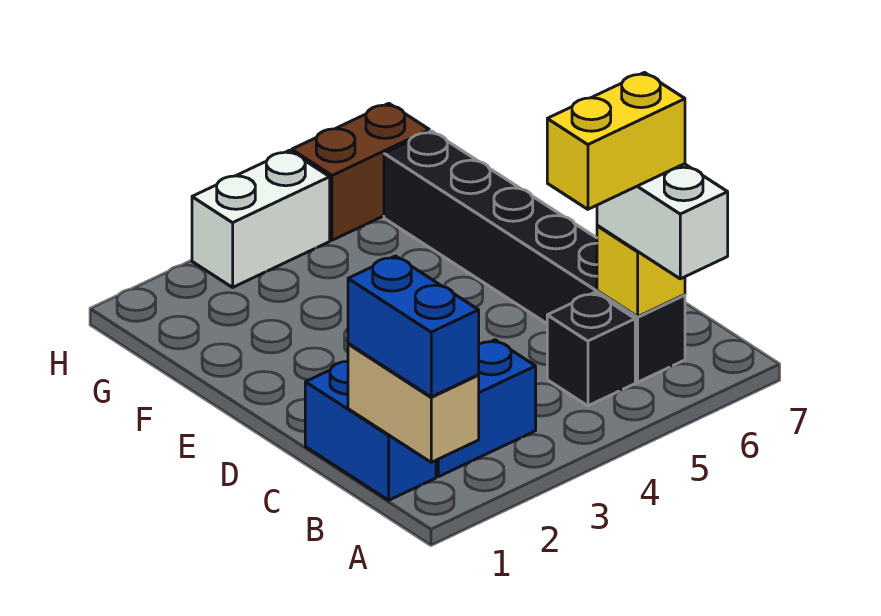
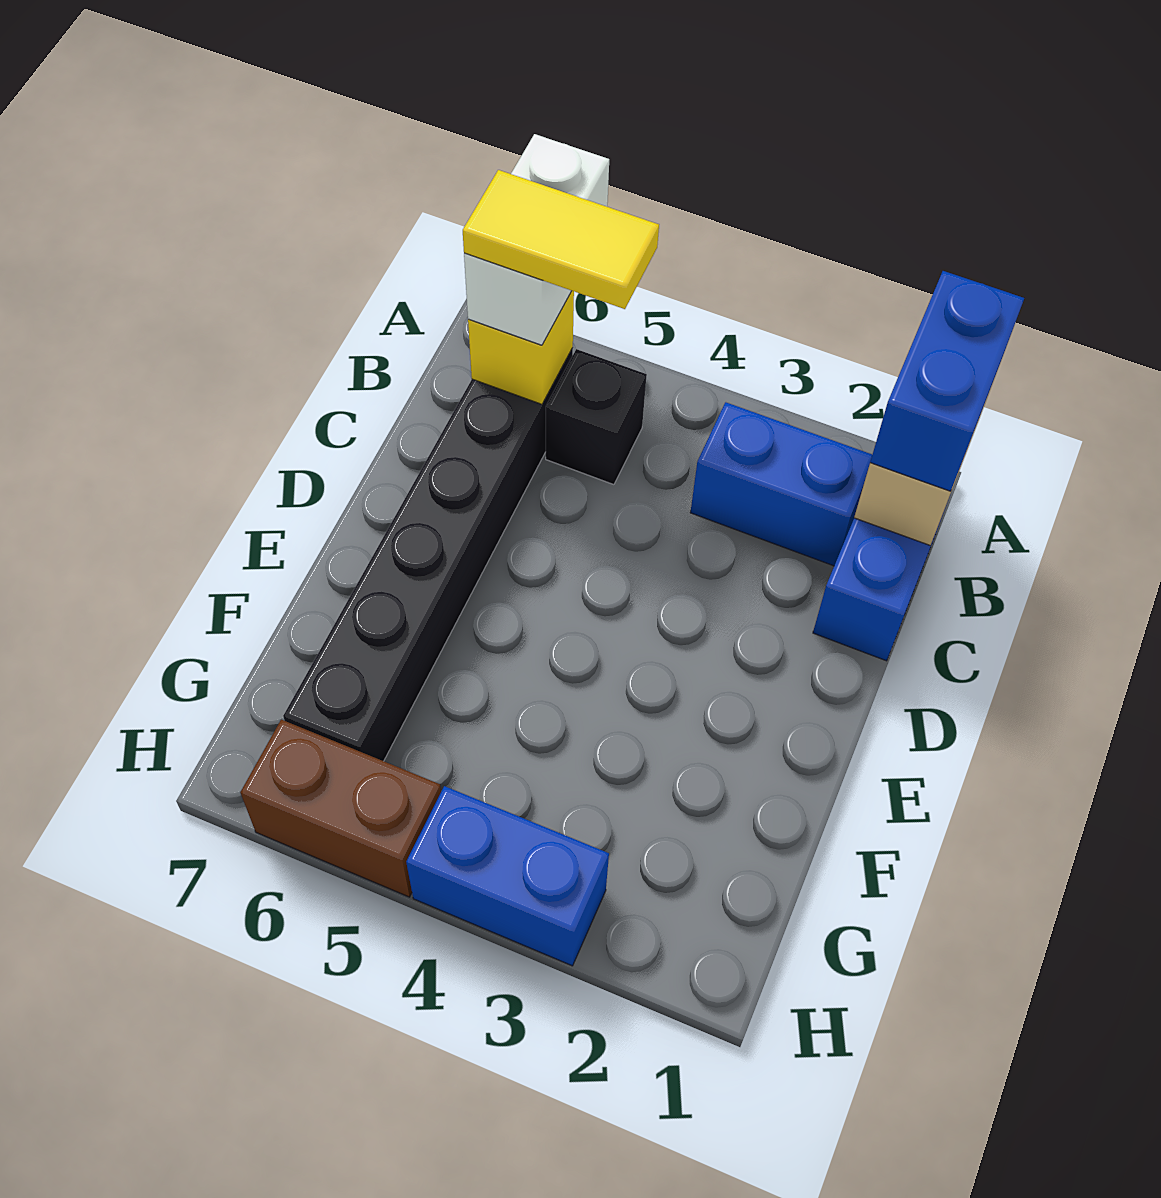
yellow brick B5:B6 level 4 -> yellow tile B5:B6 level 4
white brick H3:H4 level 1 -> blue brick H3:H4 level 1

